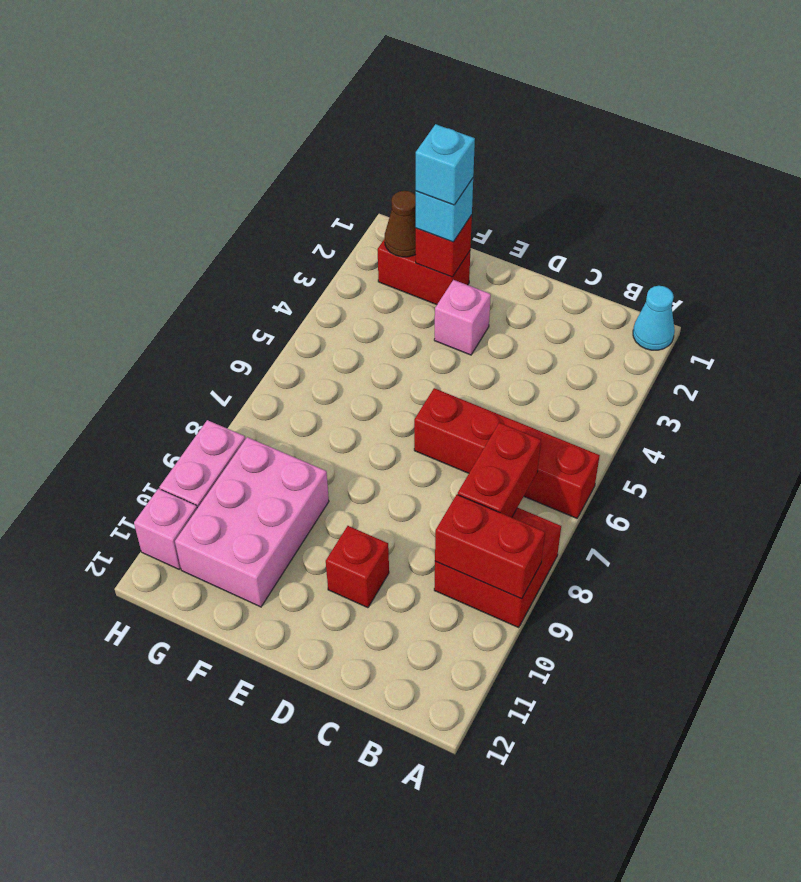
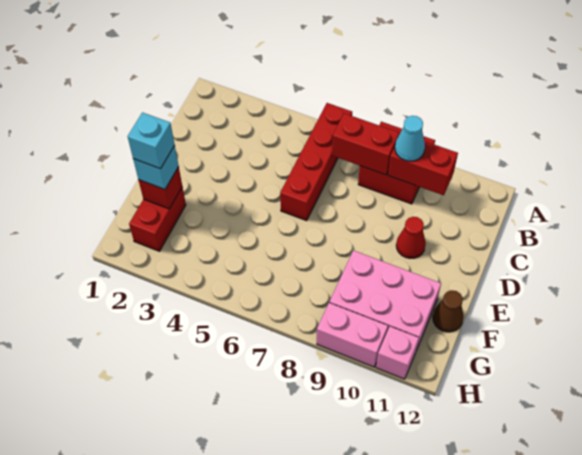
cyan cone A1 level 1 -> cyan cone B9 level 3
red brick A9:B9 level 2 -> red brick B9:B10 level 2
red brick D10 level 1 -> red cone D10 level 1
pink brick E3 level 1 -> none
brown cone G2 level 2 -> brown cone F12 level 1

